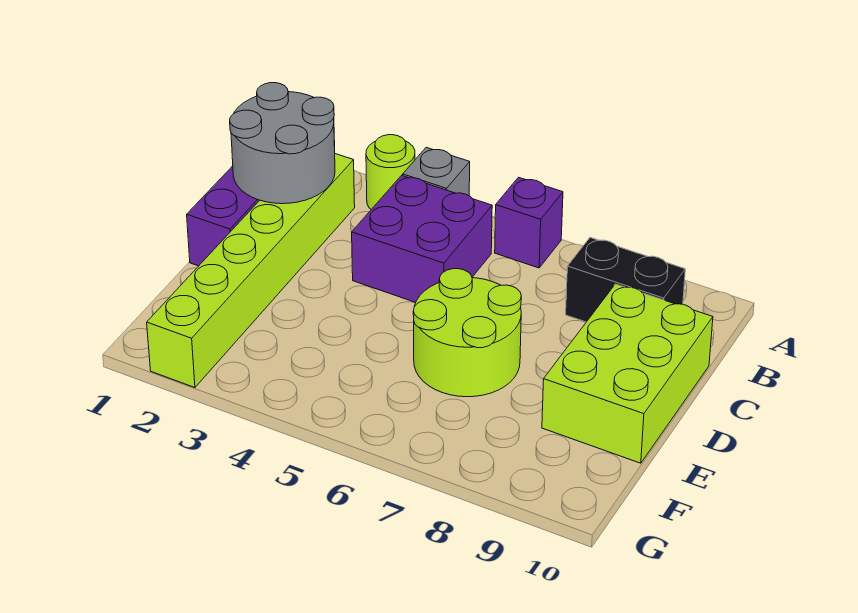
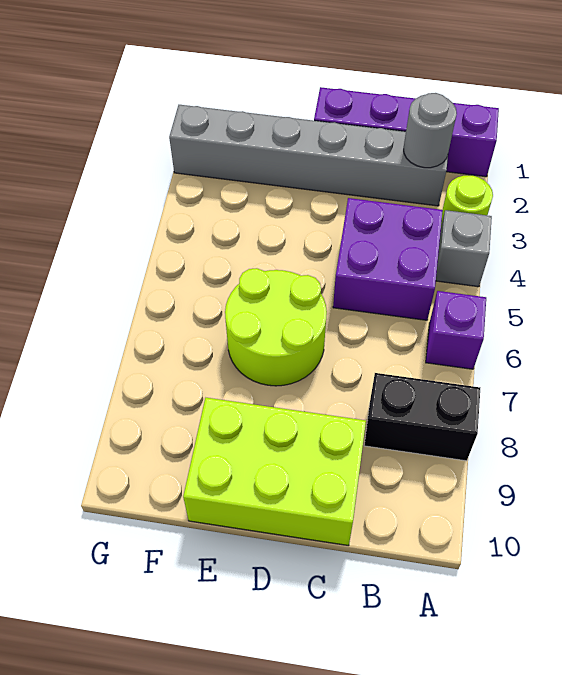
grey round brick B1:C2 level 2 -> grey round brick B2 level 2
lime brick B2:G2 level 1 -> grey brick B2:G2 level 1
black brick B8:B9 level 1 -> black brick A8:B8 level 1

